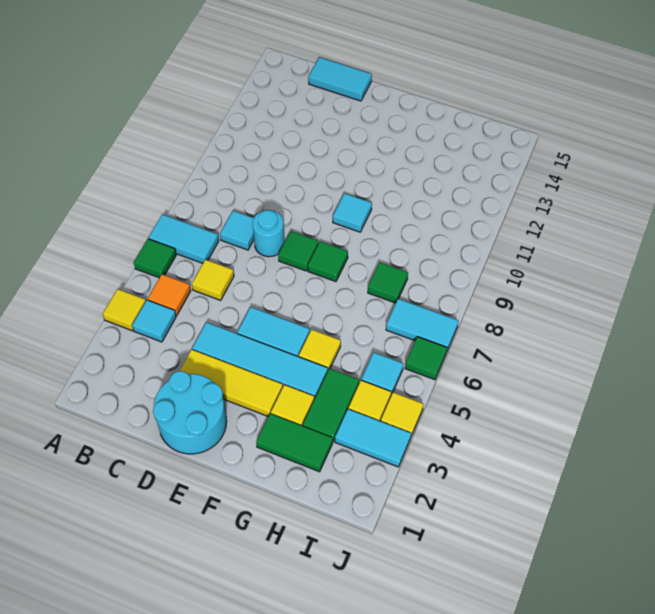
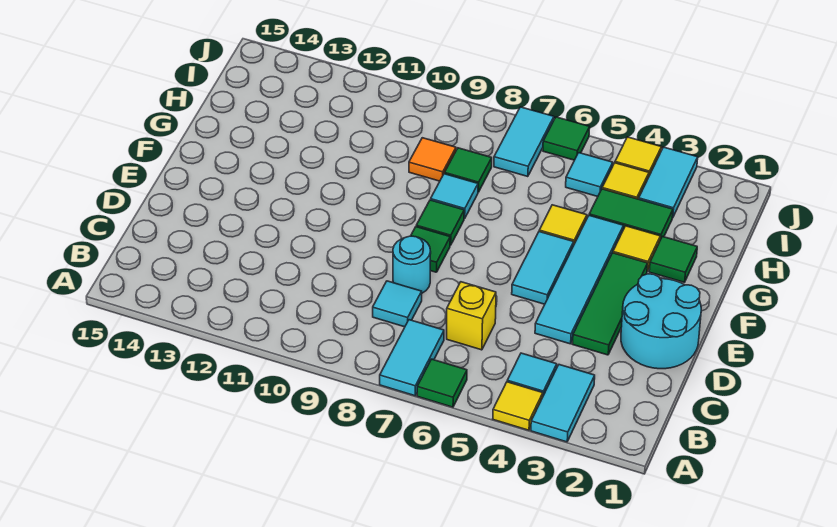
orange tile B5 level 1 -> orange tile H9 level 1
yellow tile C6 level 1 -> yellow brick C6 level 1
cyan tile C15:D15 level 1 -> cyan tile A3:B3 level 1
yellow tile D3:F3 level 1 -> green tile D3:F3 level 1
cyan tile F10 level 1 -> cyan tile G8 level 1
green tile G2:H2 level 1 -> green tile G2 level 1

